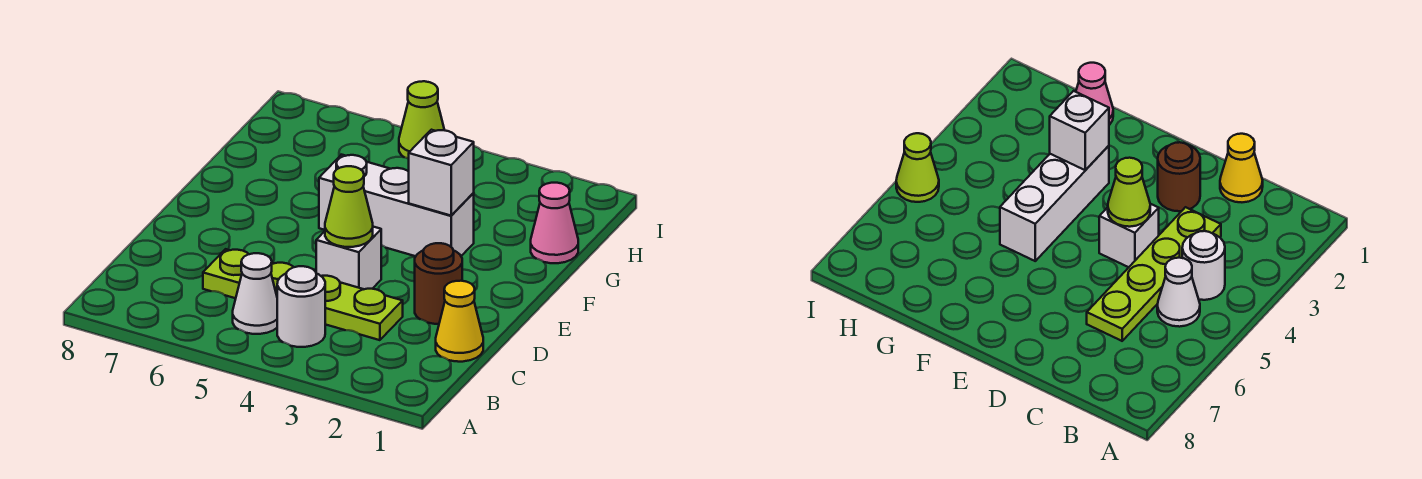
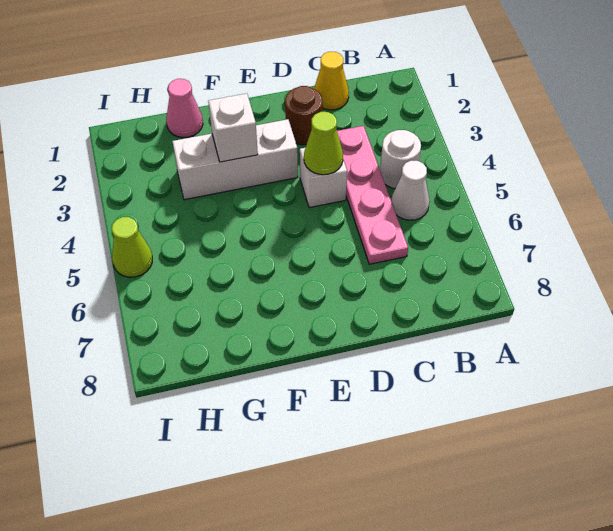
lime plate C3:C6 level 1 -> pink plate C3:C6 level 1
white brick F3:F5 level 1 -> white brick E3:G3 level 1

